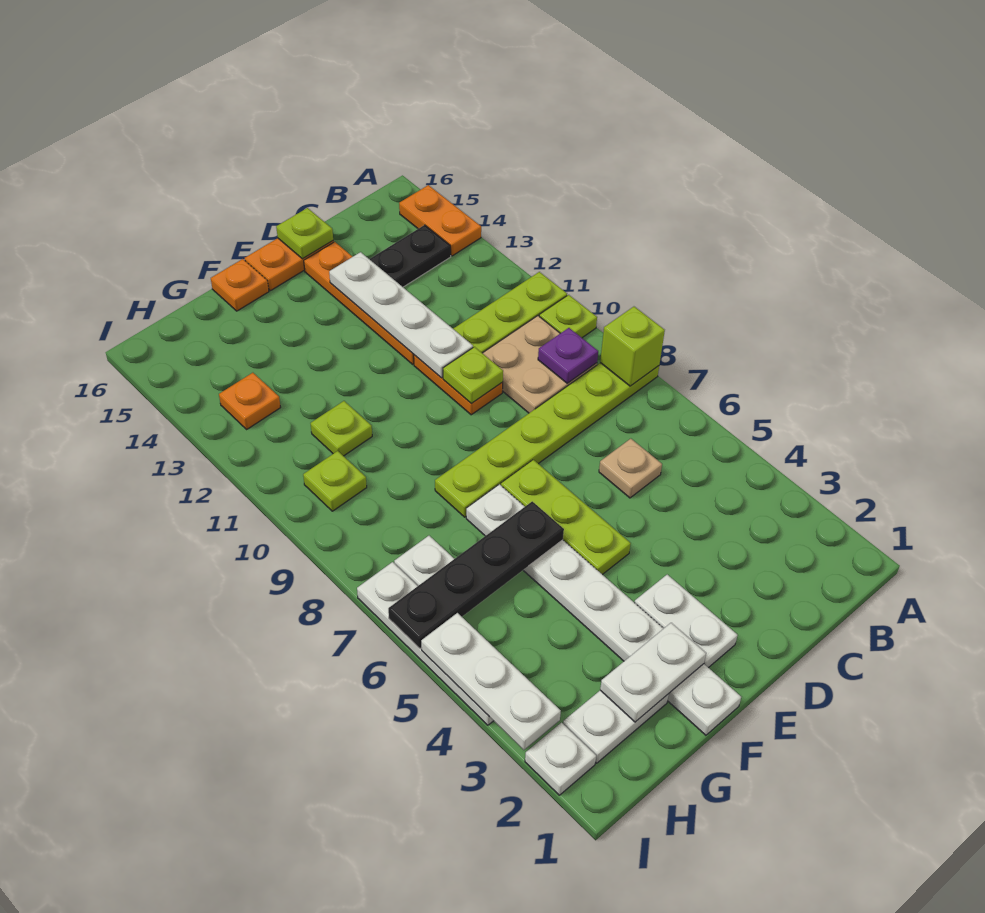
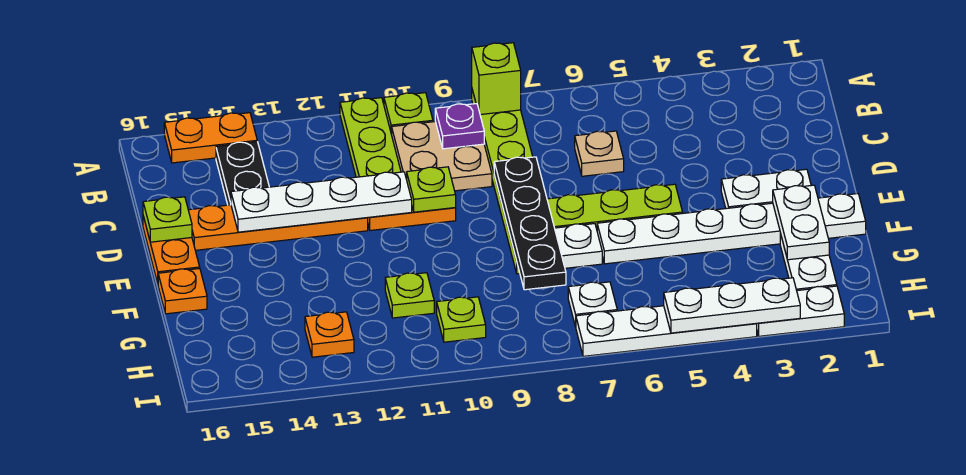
black plate F6:I6 level 2 -> black plate D8:G8 level 2
white plate I2 level 1 -> white plate I2:I3 level 1

